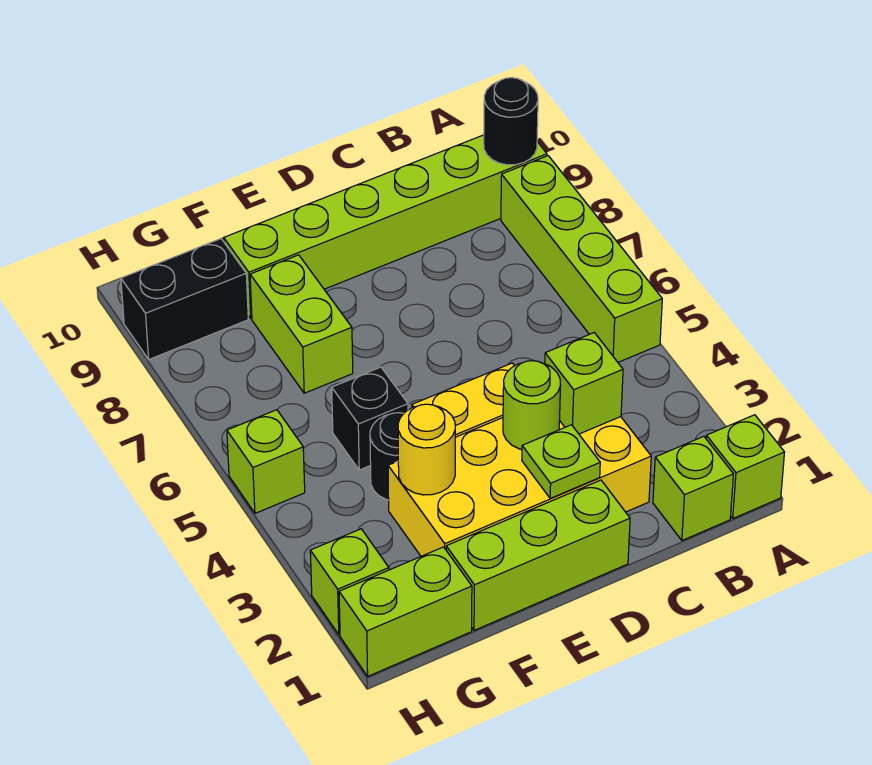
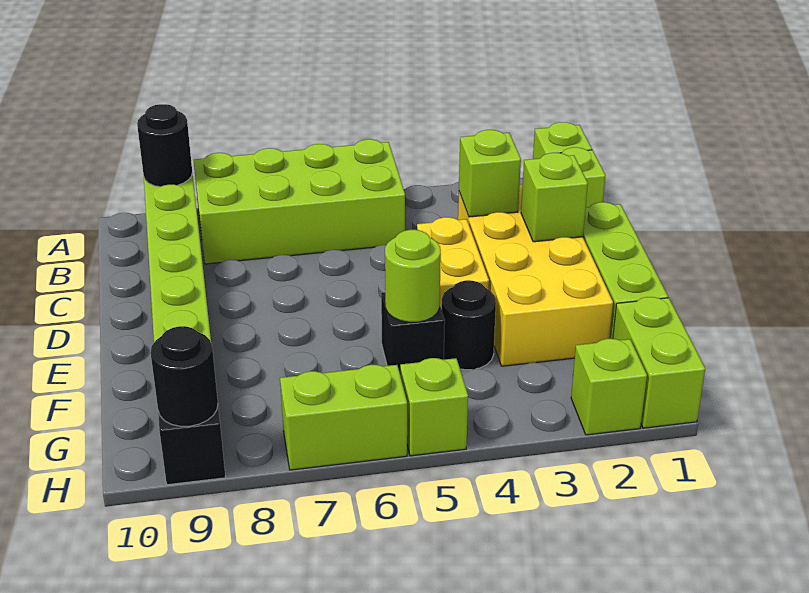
lime brick A5:A8 level 1 -> lime brick A5:B8 level 1
lime plate D2 level 2 -> lime brick D2 level 2
lime round brick D3 level 2 -> lime round brick F5 level 2
yellow round brick F3 level 2 -> none
lime brick F7:F8 level 1 -> lime brick H6:H7 level 1
none -> black round brick H9 level 2

